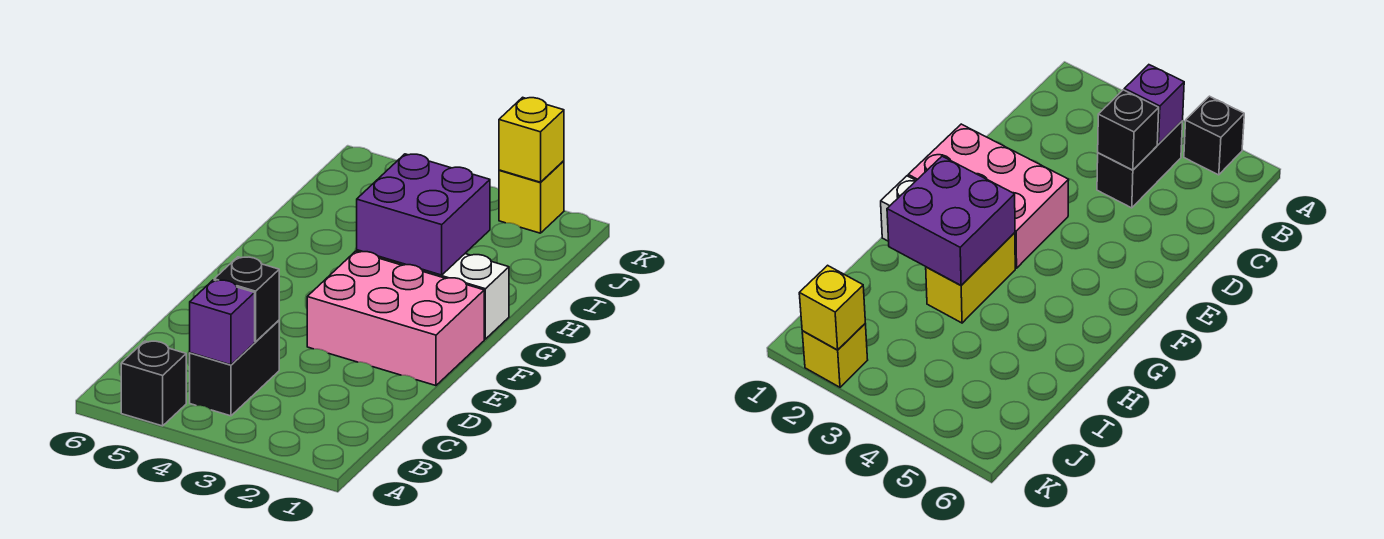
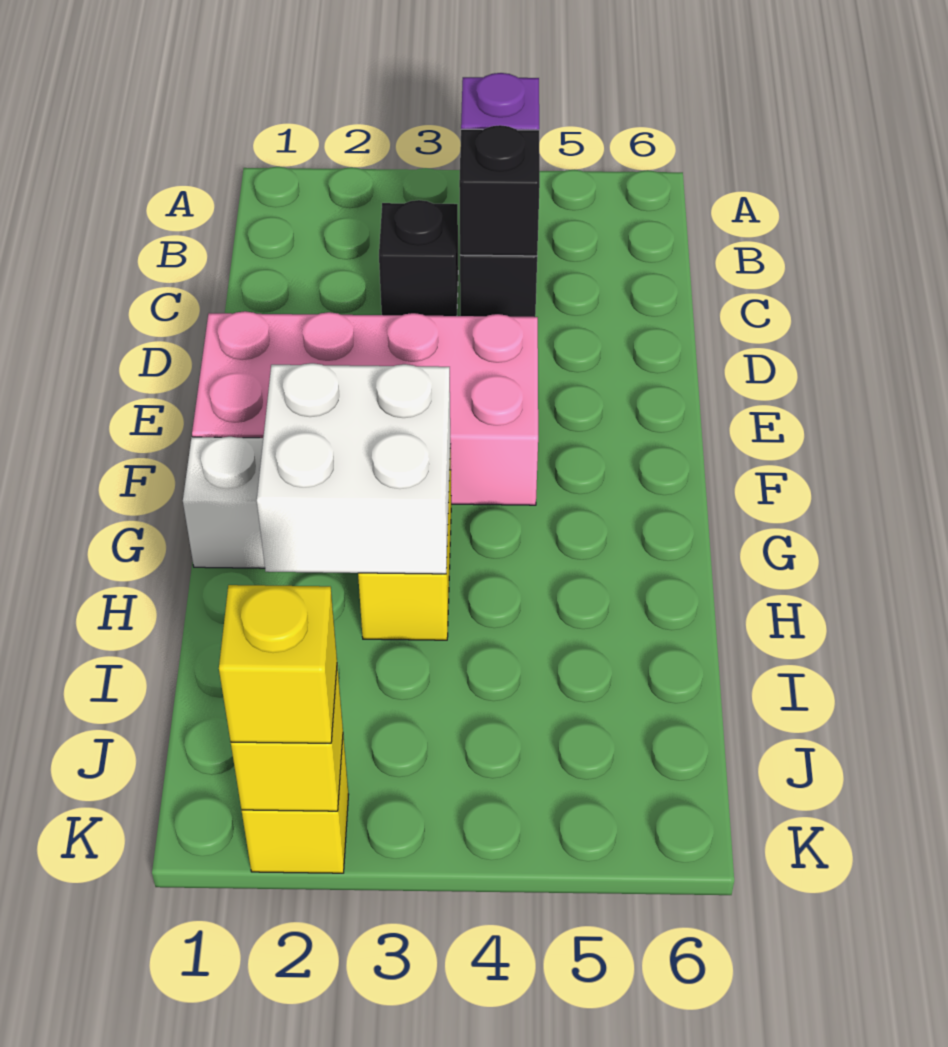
black brick A5 level 1 -> black brick C3 level 1
pink brick E1:F3 level 1 -> pink brick E1:F4 level 1
purple brick G2:H3 level 2 -> white brick G2:H3 level 2
none -> yellow brick K2 level 3

